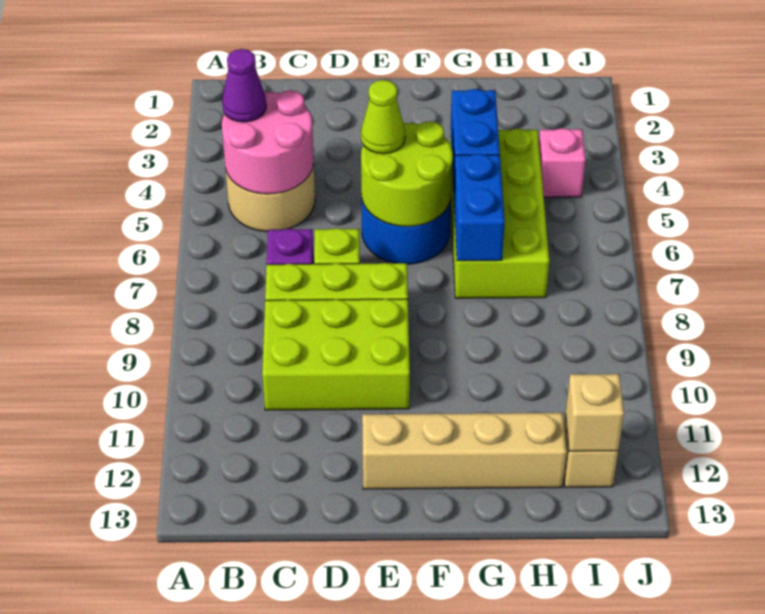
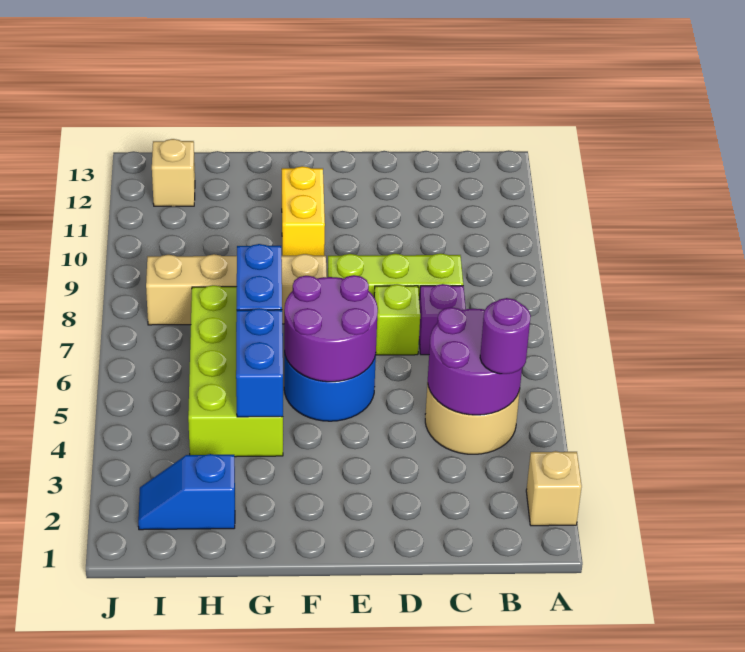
pink round brick B4:C5 level 2 -> purple round brick B4:C5 level 2
purple cone B4 level 3 -> purple round brick B4 level 3
lime brick C9:E10 level 1 -> none
lime round brick E5:F6 level 2 -> purple round brick E5:F6 level 2
lime cone E5 level 3 -> none
tan brick E12:H12 level 1 -> tan brick F8:I8 level 1
none -> yellow brick F10:F11 level 1
none -> blue slope H2:I2 level 1 top H
pink brick I4 level 1 -> none
tan brick I12 level 2 -> tan brick A2 level 1

